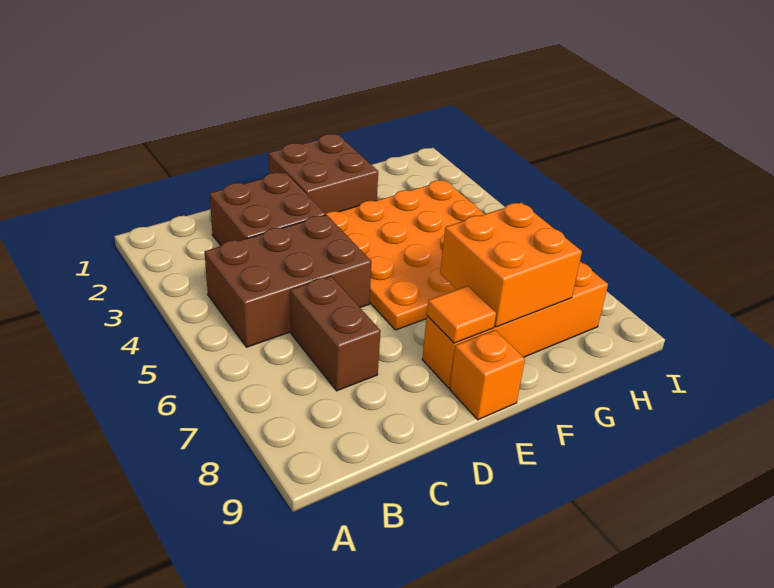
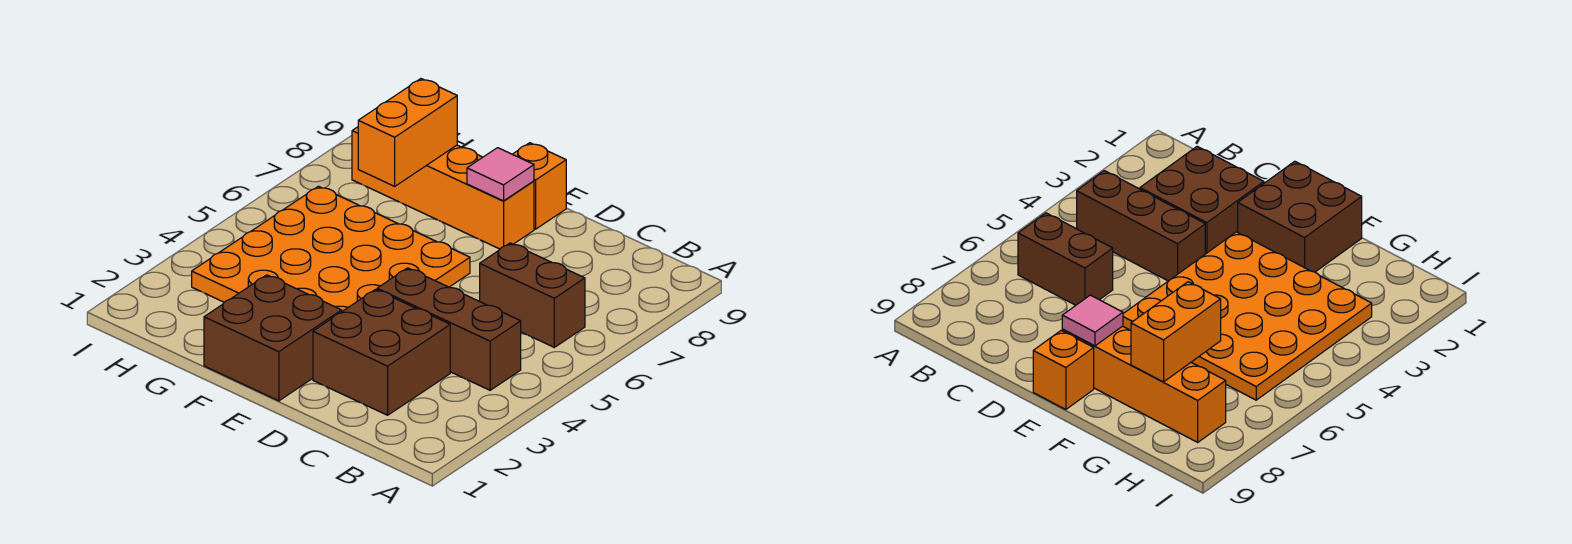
brown brick B4:D5 level 1 -> brown brick B4:D4 level 1
brown brick C6:C7 level 1 -> brown brick B6:C6 level 1
orange tile E8 level 2 -> pink tile E8 level 2
orange brick F7:G8 level 2 -> orange brick G7:G8 level 2

